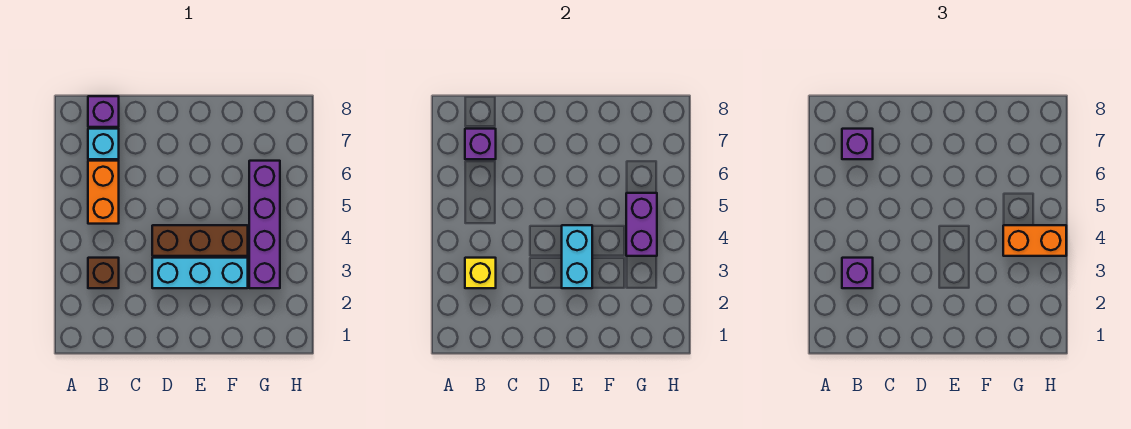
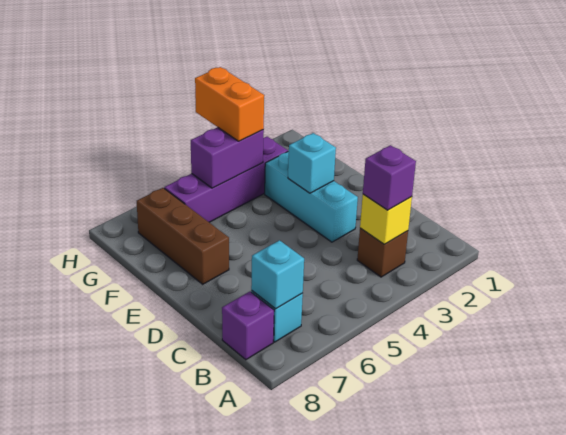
orange brick B5:B6 level 1 -> none
purple brick B7 level 2 -> cyan brick B7 level 2
purple brick B7 level 3 -> none
brown brick D4:F4 level 1 -> brown brick E7:G7 level 1
cyan brick E3:E4 level 2 -> cyan brick E3 level 2

